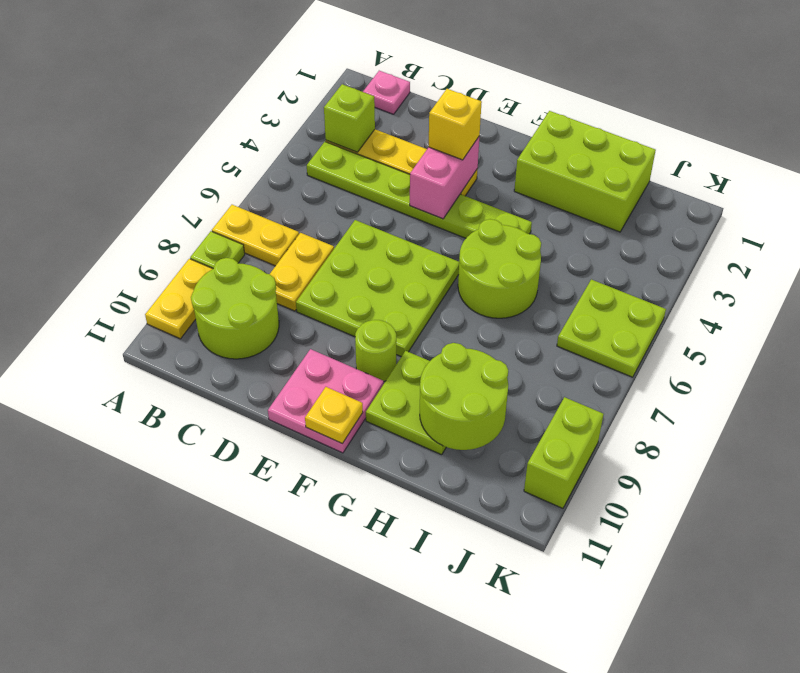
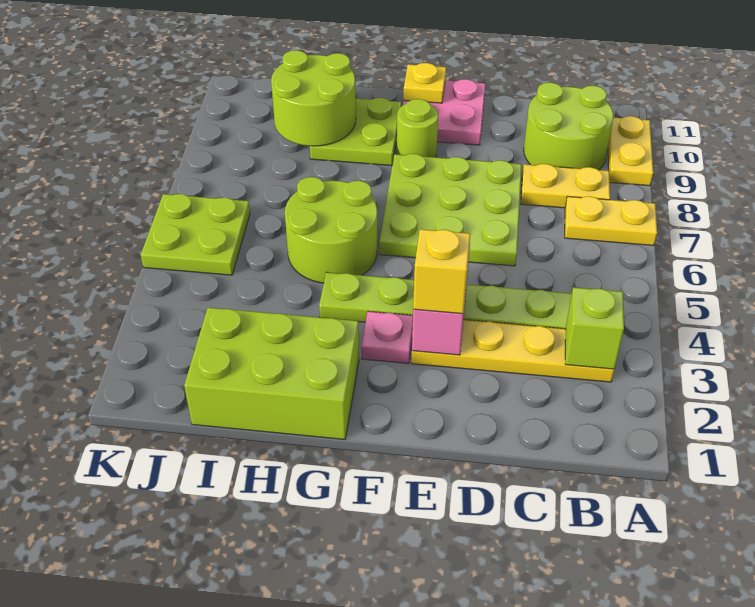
lime plate A8 level 1 -> none
pink plate B1 level 1 -> pink plate F3 level 1
yellow plate C7:C8 level 1 -> yellow plate B8:C8 level 1
lime brick K9:K10 level 1 -> none

